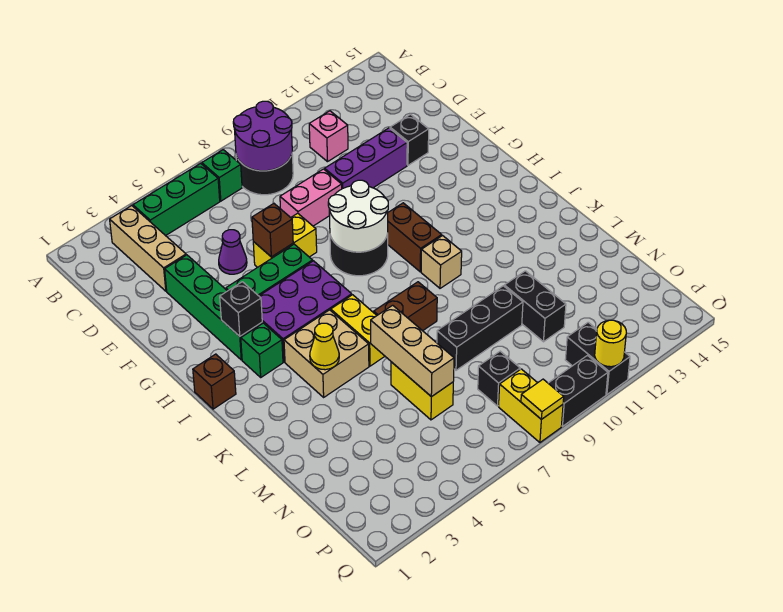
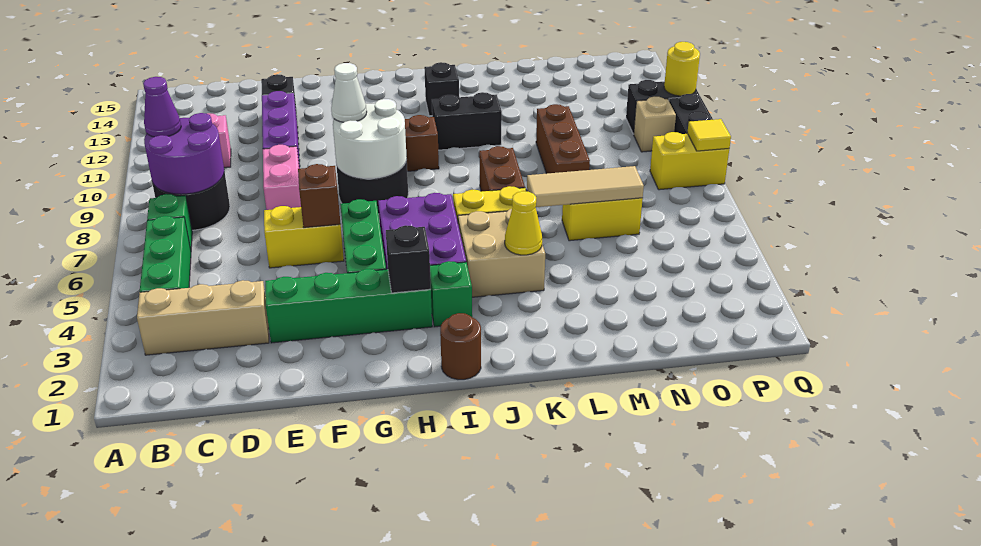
purple cone E5 level 1 -> purple cone B9 level 3
yellow brick F6:F7 level 1 -> yellow brick E6:F6 level 1
none -> white cone G9 level 3
brown brick I1 level 1 -> brown round brick I1 level 1
tan brick J10 level 1 -> tan brick P10 level 1
tan brick L6:N6 level 2 -> tan tile L6:N6 level 2
black brick M8:M10 level 1 -> brown brick M8:M10 level 1
black brick M11:N11 level 1 -> black brick J11:K11 level 1
black brick O8 level 1 -> black brick J13 level 1

